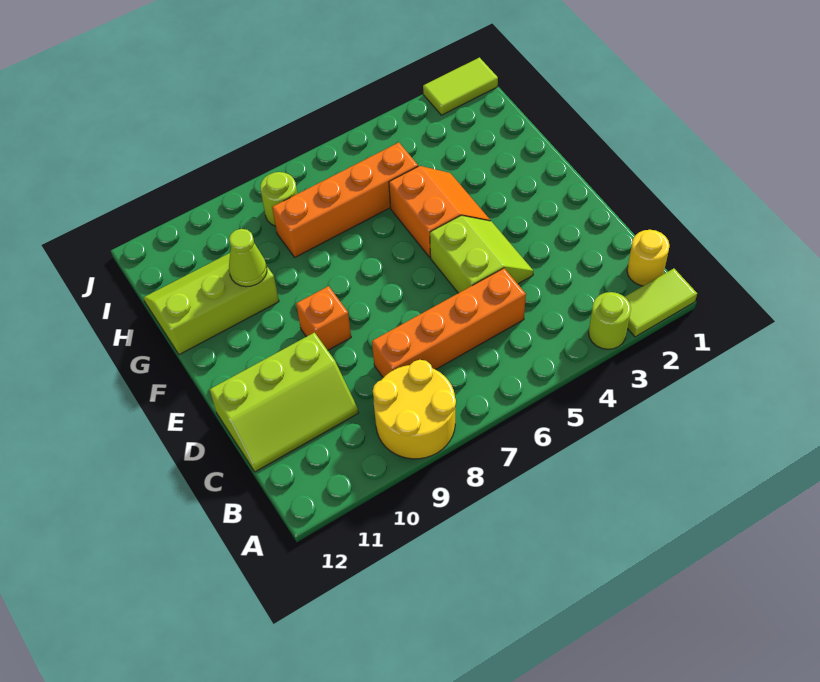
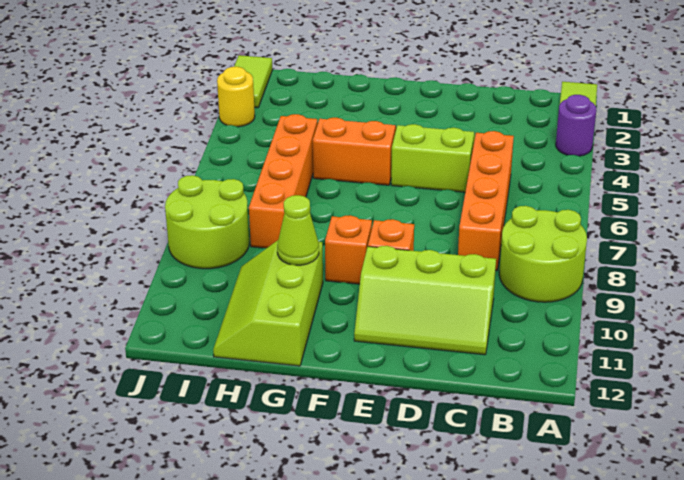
lime round brick A3 level 1 -> purple round brick A3 level 1
yellow round brick A8:B9 level 1 -> lime round brick A8:B9 level 1
yellow round brick B1 level 1 -> yellow round brick J3 level 1
lime slope C10:D12 level 1 top D -> lime slope C10:E11 level 1 top 10
none -> orange brick F9 level 1
lime round brick I8 level 1 -> lime round brick I8:J9 level 1

